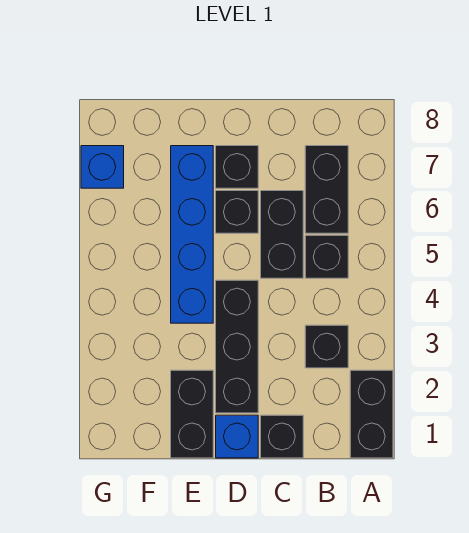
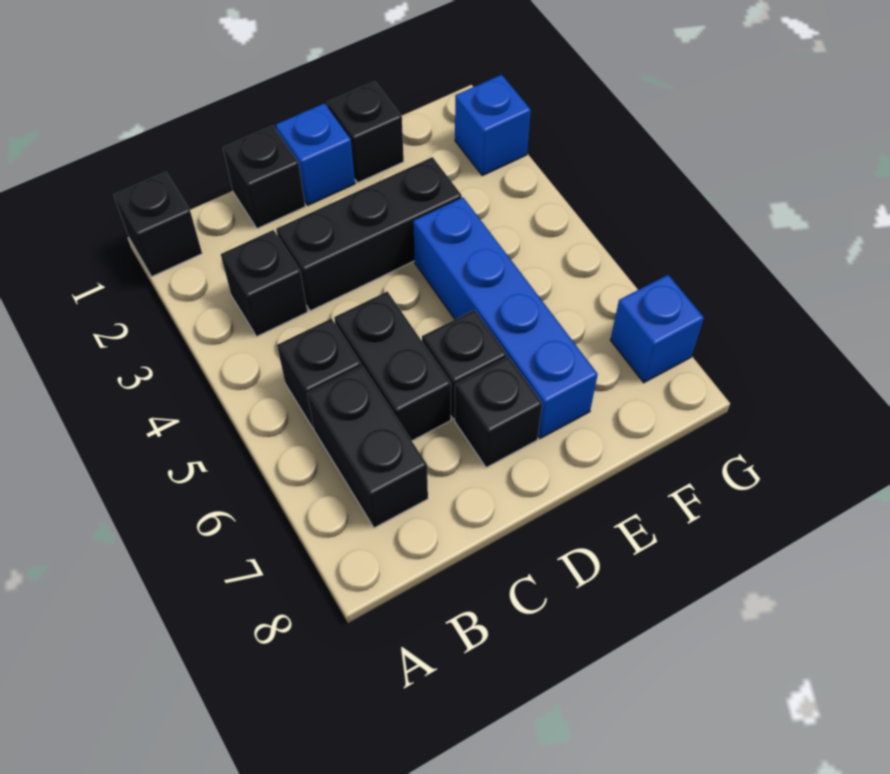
black brick A1:A2 level 1 -> black brick A1 level 1
black brick D2:D4 level 1 -> black brick C3:E3 level 1
black brick E1:E2 level 1 -> black brick E1 level 1
none -> blue brick G2 level 1

